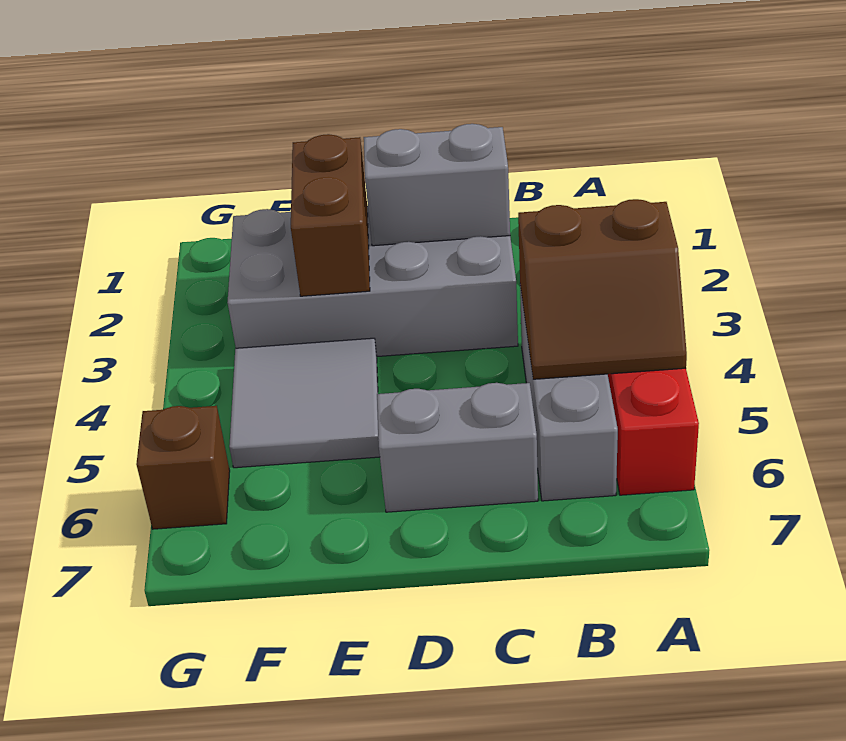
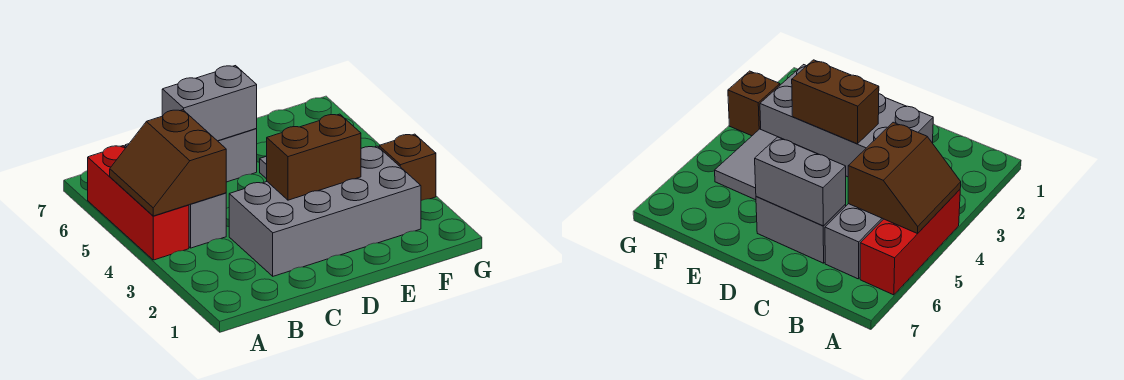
brown slope A4:B5 level 2 top 4 -> brown slope A4:B5 level 2 top B
grey brick C2:D2 level 2 -> grey brick C6:D6 level 2
brown brick E2:E3 level 2 -> brown brick D3:E3 level 2
brown brick G6 level 1 -> brown brick G3 level 1

